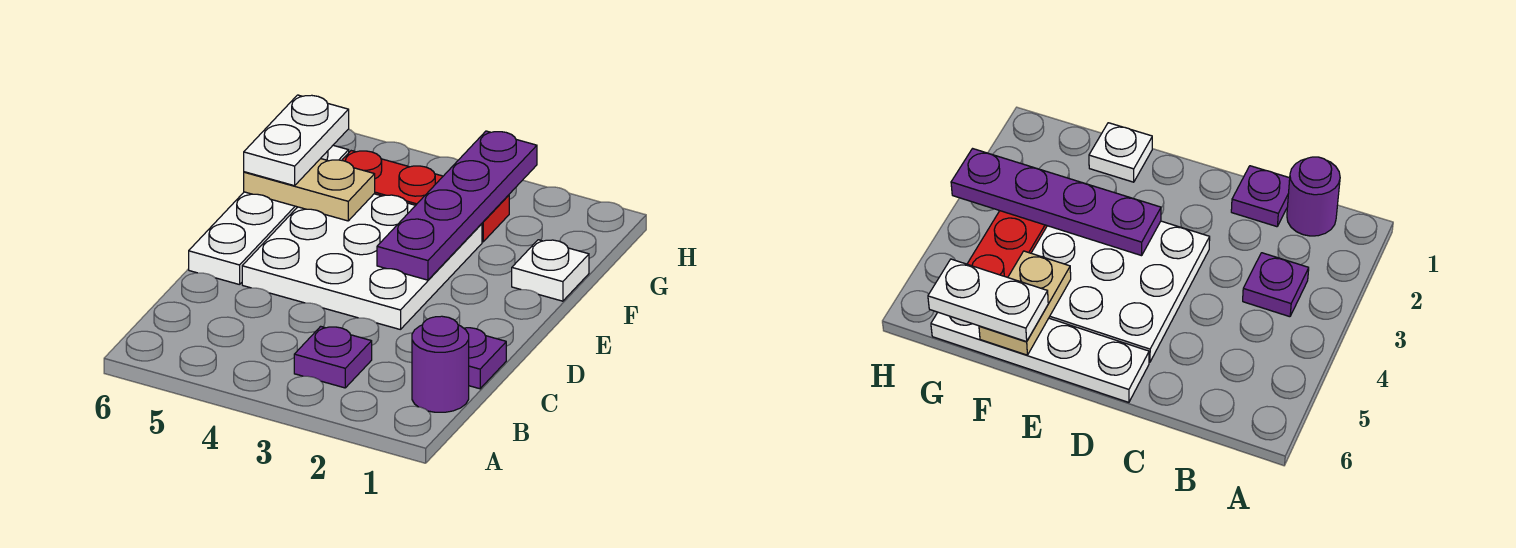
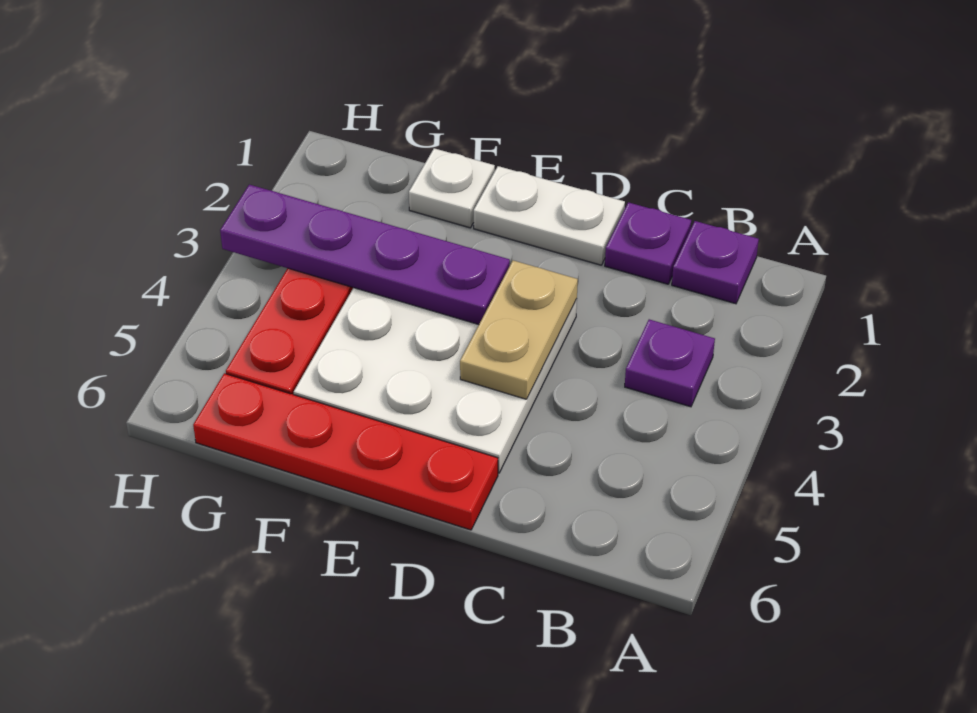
purple round brick B1 level 1 -> purple plate B1 level 1
white plate D6:G6 level 1 -> red plate D6:G6 level 1
tan plate F5:F6 level 2 -> tan plate D3:D4 level 2
white plate F6:G6 level 3 -> white plate D1:E1 level 1

